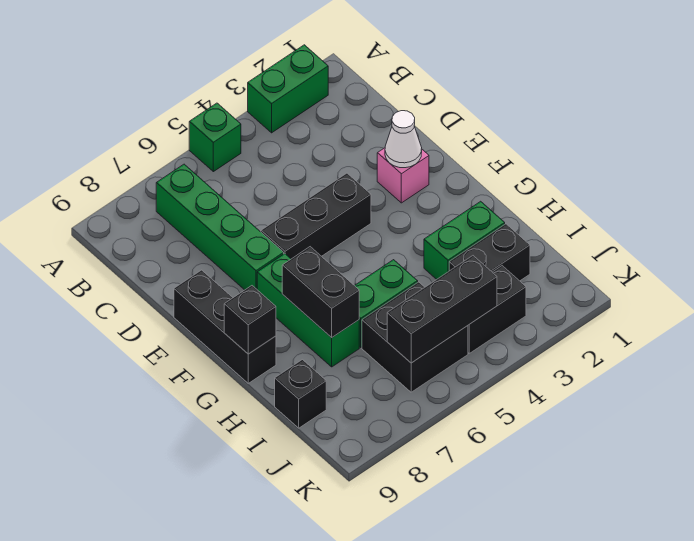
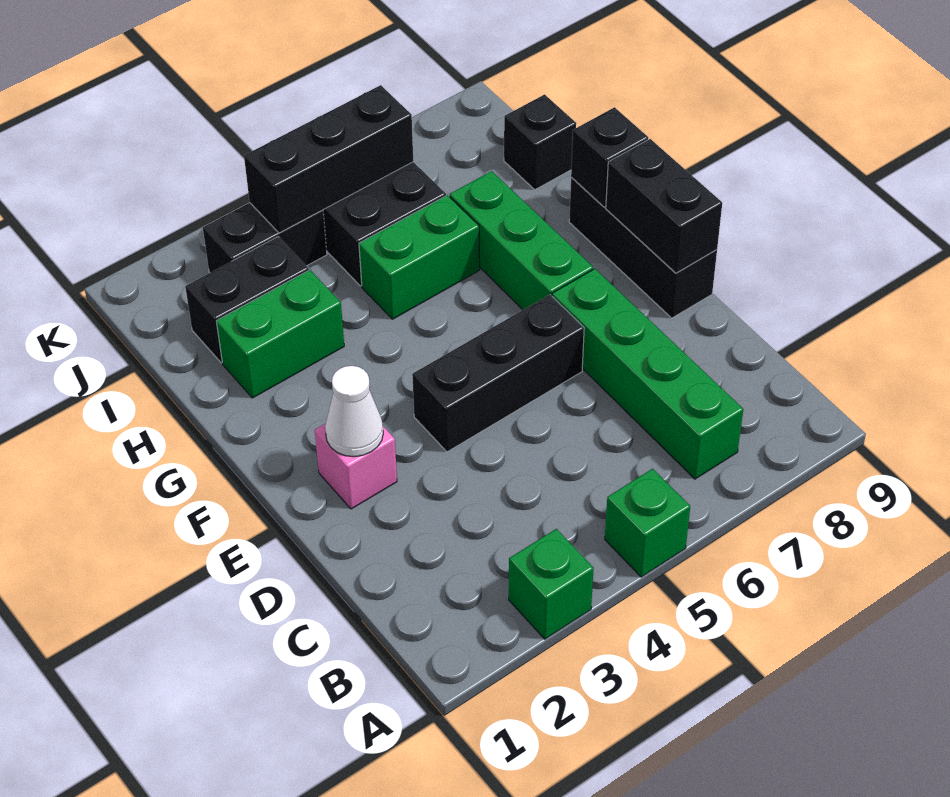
green brick A2:A3 level 1 -> green brick A3 level 1
black brick G7:H7 level 2 -> black brick E9:F9 level 2

